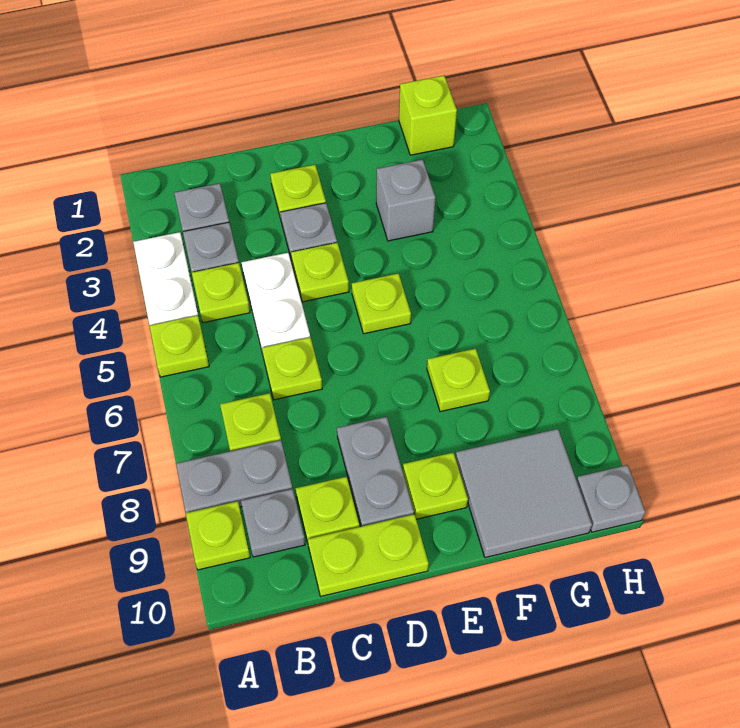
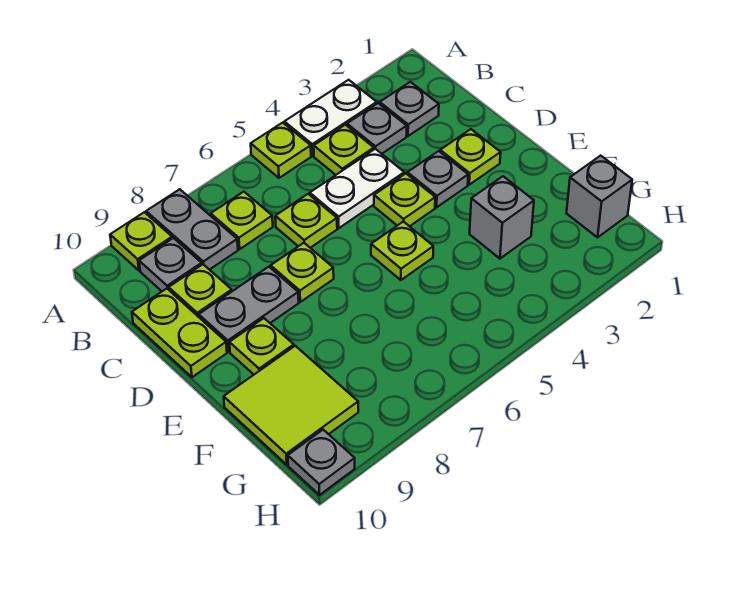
lime plate F7 level 1 -> lime plate D7 level 1
grey tile F9:G10 level 1 -> lime tile F9:G10 level 1
lime brick G1 level 1 -> grey brick G1 level 1

